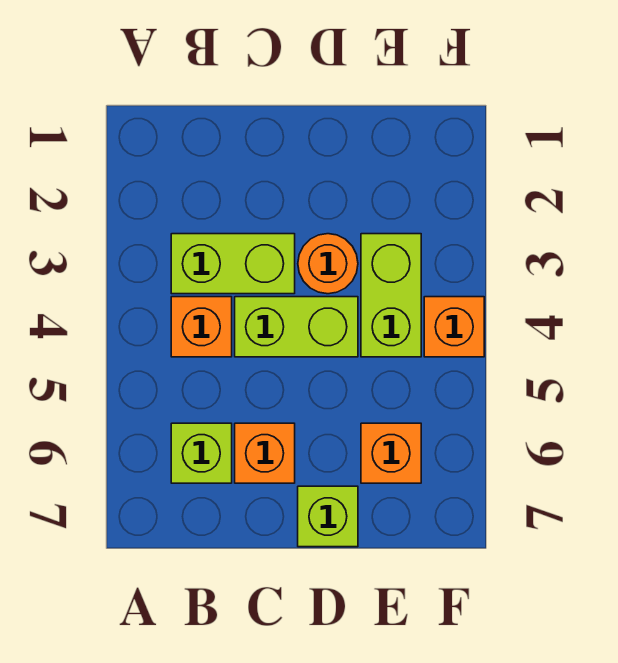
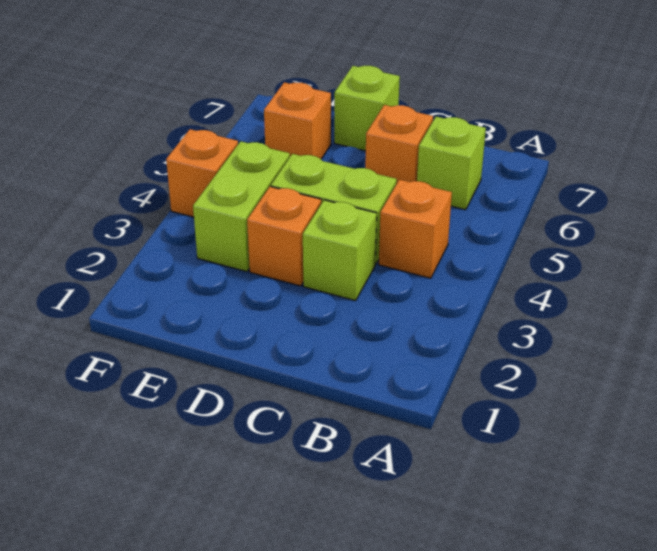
lime brick B3:C3 level 1 -> lime brick C3 level 1
orange round brick D3 level 1 -> orange brick D3 level 1

